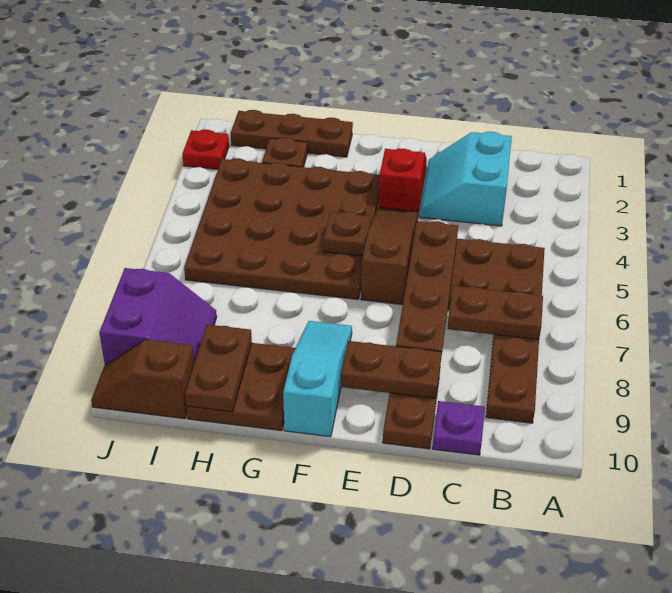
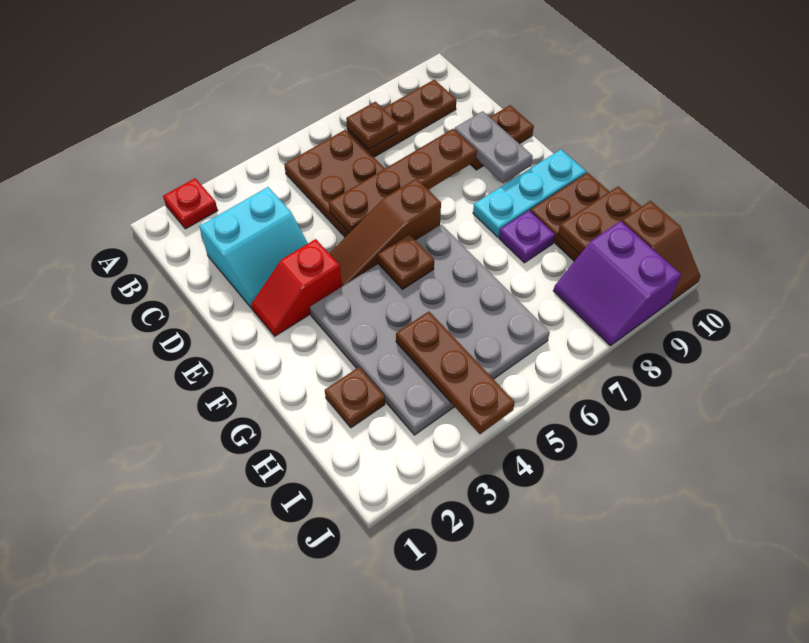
brown plate B7:C7 level 2 -> brown plate B7 level 2
purple plate C10 level 1 -> purple plate G8 level 1
brown plate D9:E9 level 2 -> grey plate D9:E9 level 2
brown plate F3:I6 level 1 -> grey plate F3:I6 level 1
cyan slope F8:F10 level 1 top 10 -> cyan plate F8:F10 level 1
brown plate G1:I1 level 1 -> brown plate H4:J4 level 2
purple slope I8:J9 level 1 top J -> purple slope I8:J9 level 1 top 9
red plate J2 level 1 -> red plate A2 level 1

